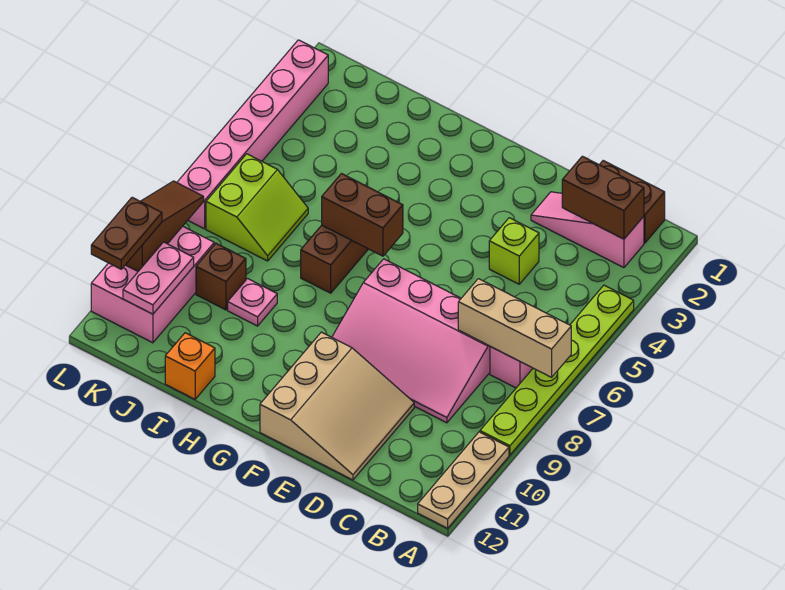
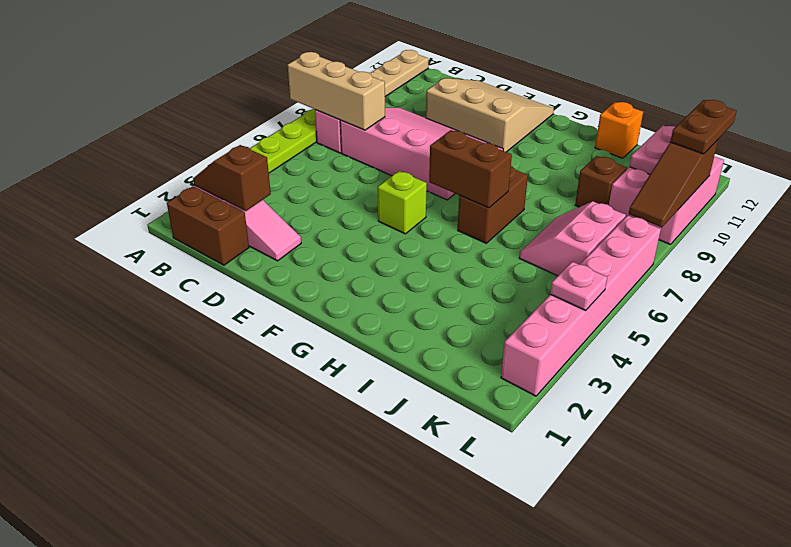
brown brick B2:C2 level 2 -> brown slope B2:C2 level 2 top C
lime brick D4 level 1 -> lime brick F5 level 1
tan slope D10:F12 level 1 top F -> tan slope D10:F12 level 1 top 10
pink plate I9 level 1 -> pink plate L4 level 2
lime slope J6:K7 level 1 top K -> pink slope J6:K7 level 1 top K

